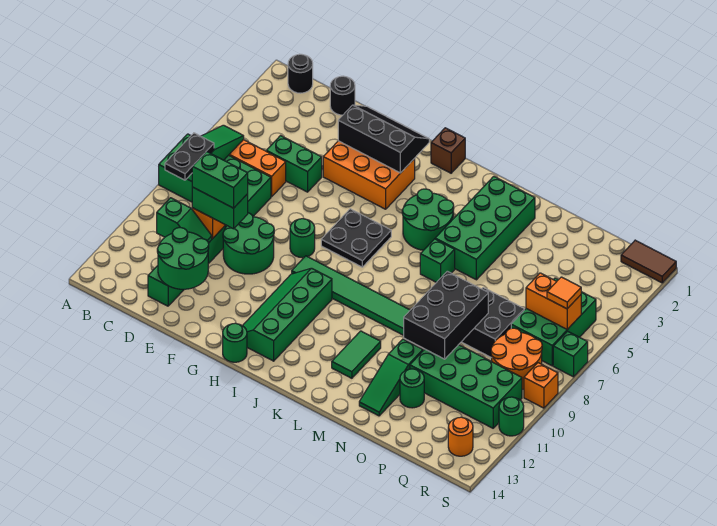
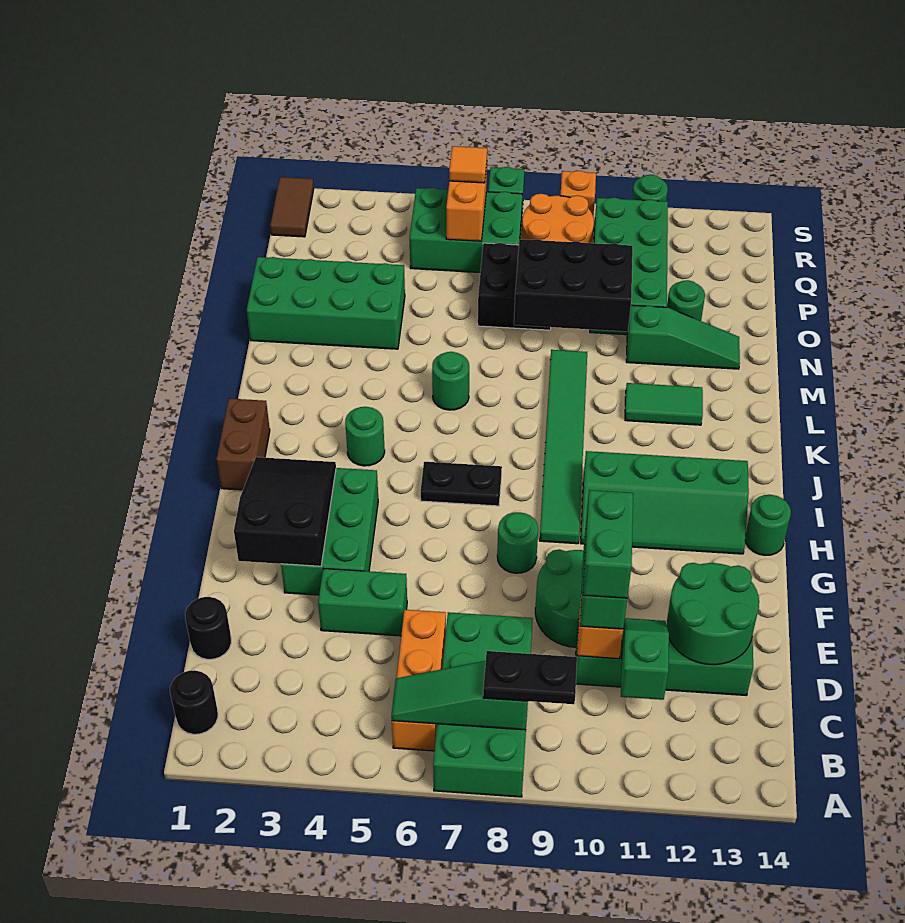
green brick D5:E5 level 1 -> green brick E4:E5 level 1
black slope F2:H3 level 2 top 3 -> black slope F2:H3 level 2 top F
orange brick F3:H4 level 1 -> green brick F3:H4 level 1
black plate H6:I7 level 1 -> black plate I6:I7 level 1
brown brick I1 level 1 -> brown brick I1:J1 level 1
green round brick J4:K5 level 1 -> green round brick J4 level 1
green brick L2:M5 level 1 -> green brick N1:O4 level 1
green brick L6 level 1 -> green round brick L6 level 1
orange round brick R13 level 1 -> none

